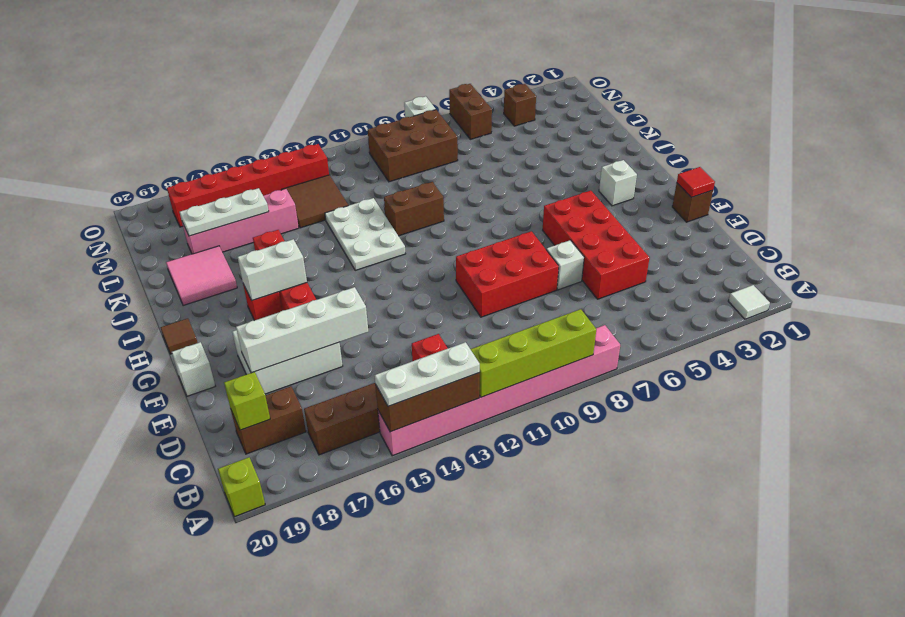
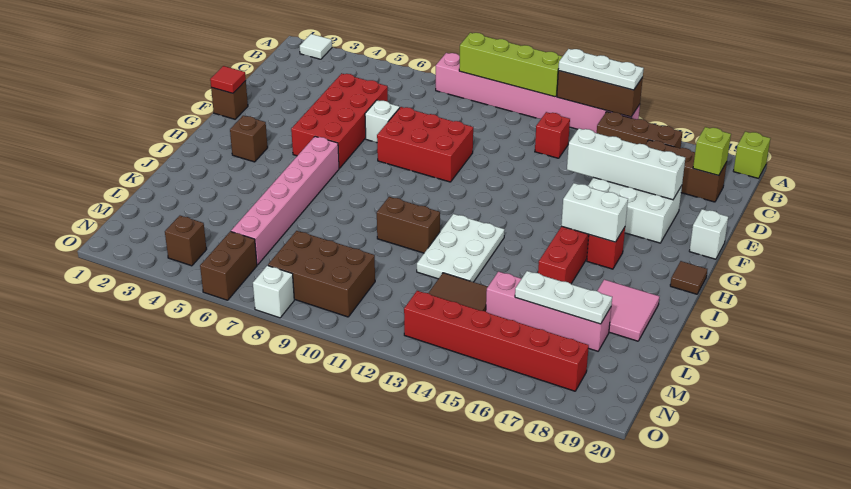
brown brick C18:C19 level 1 -> brown brick C17:C19 level 1
white brick H3 level 1 -> brown brick H3 level 1
none -> pink brick H6:M6 level 1

